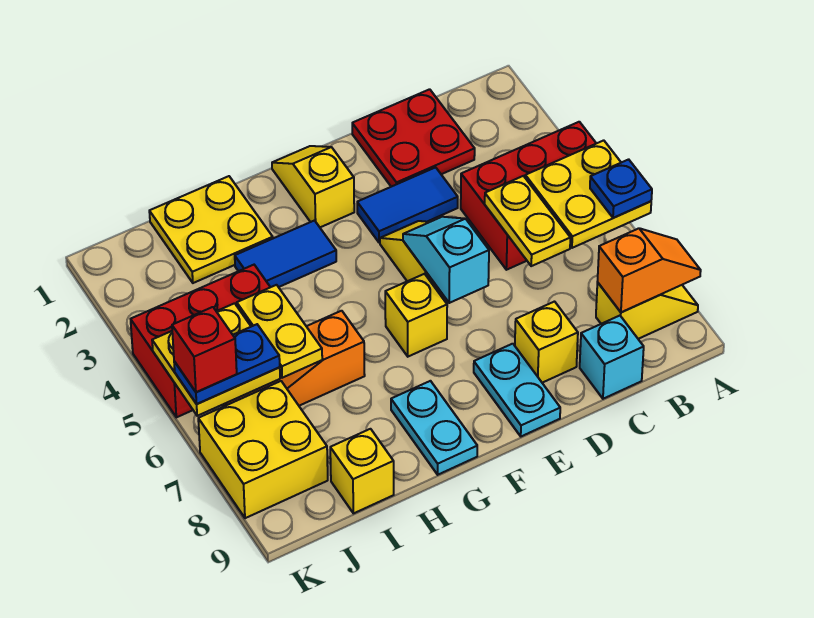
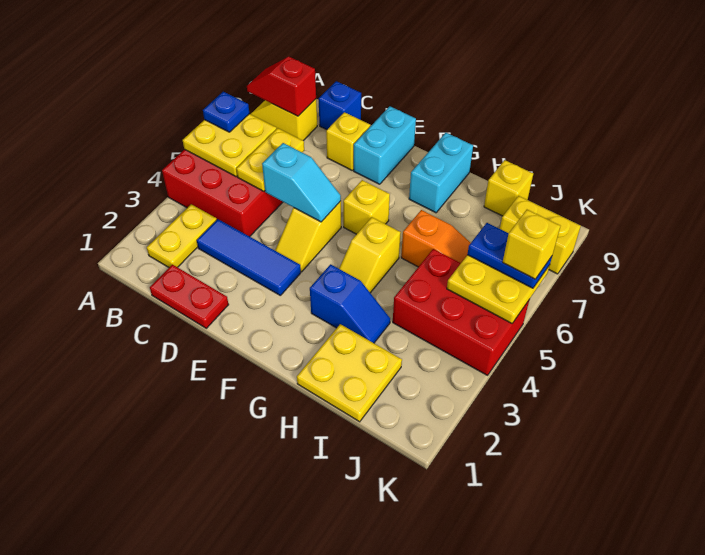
orange slope A8:B8 level 2 top B -> red slope A8:B8 level 2 top B
red plate C1:D2 level 1 -> red plate C1:D1 level 1
cyan brick C9 level 1 -> blue brick C9 level 1
blue tile D3:E3 level 1 -> blue tile C3:E3 level 1
cyan slope E5:E6 level 2 top 6 -> cyan slope D5:E5 level 2 top D
cyan plate E8:E9 level 1 -> cyan brick E8:E9 level 1
yellow slope F1:F2 level 1 top 2 -> yellow slope G4:G5 level 1 top 5
blue tile G3:H3 level 1 -> blue slope G3:H3 level 1 top G
cyan plate G8:G9 level 1 -> cyan brick G8:G9 level 1
yellow plate I5:I6 level 2 -> yellow plate B2:B3 level 1
yellow brick J7:K8 level 1 -> yellow brick J8:K8 level 1
red brick K6 level 4 -> yellow brick K6 level 4

